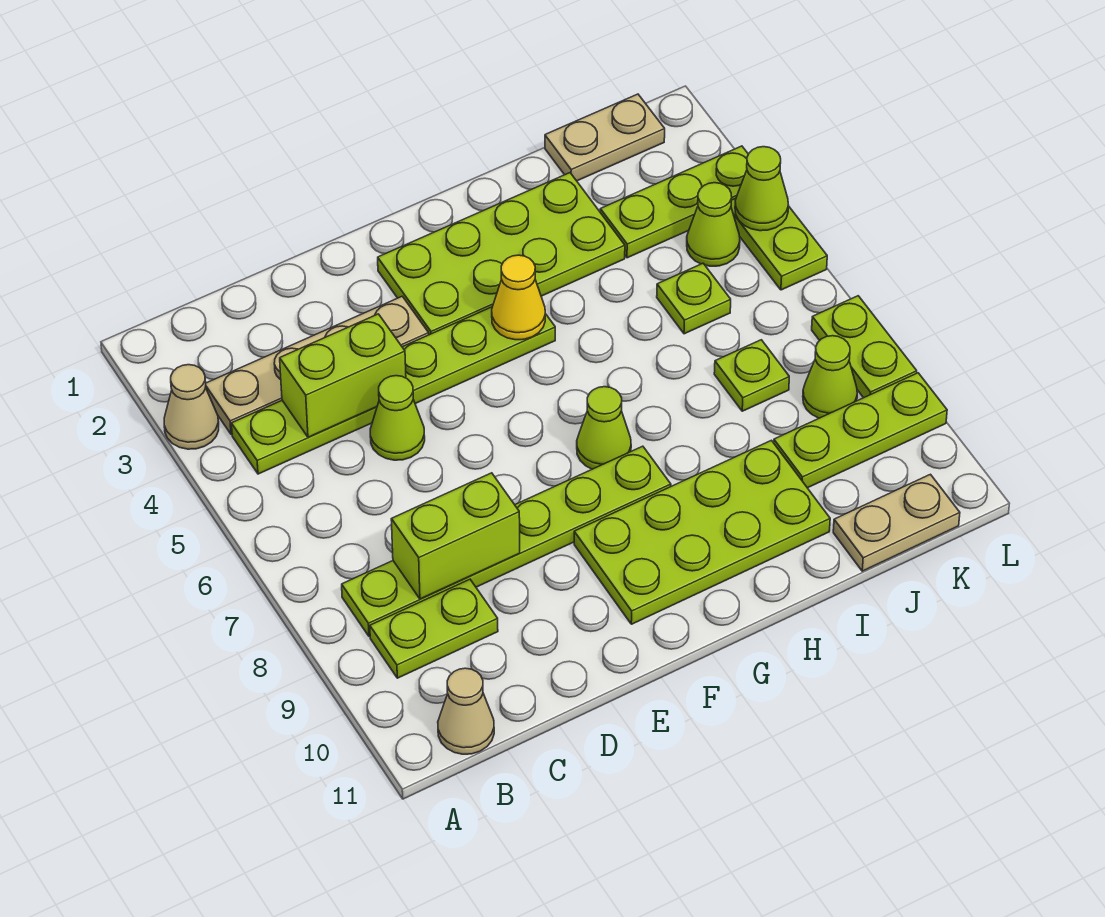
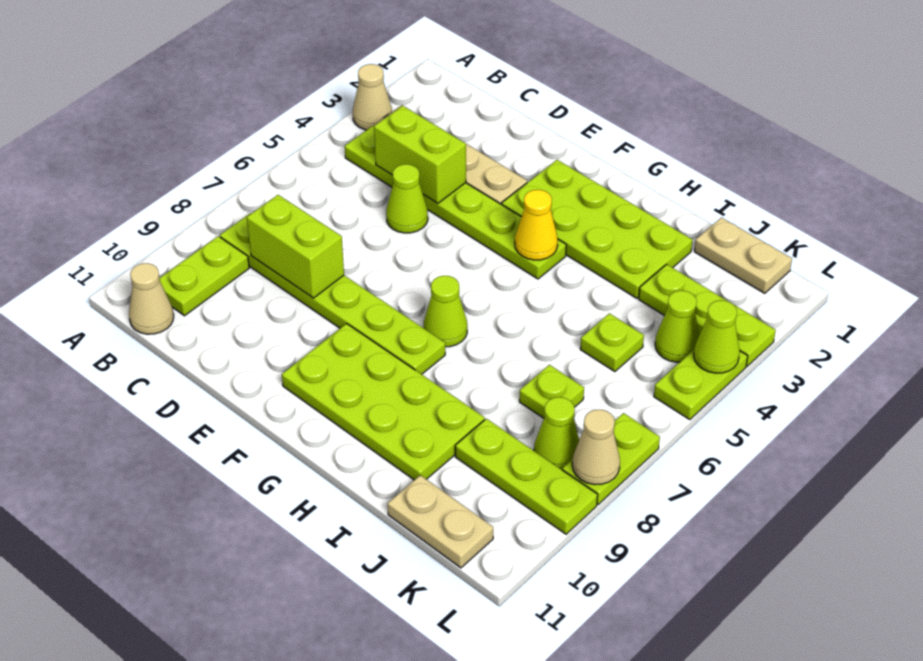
lime plate B9:C9 level 1 -> lime plate B9:B10 level 1
none -> tan cone L8 level 2

